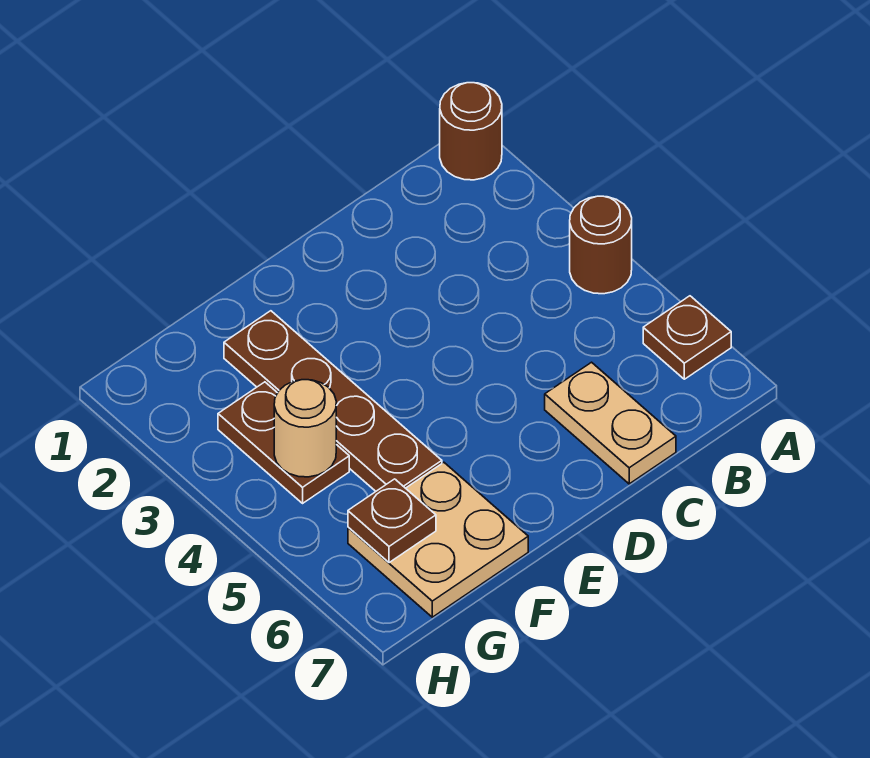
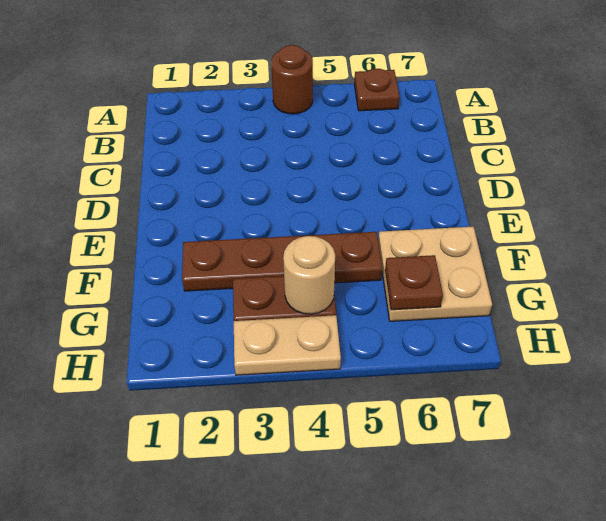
brown round brick A1 level 1 -> none
tan plate C6:C7 level 1 -> tan plate H3:H4 level 1

